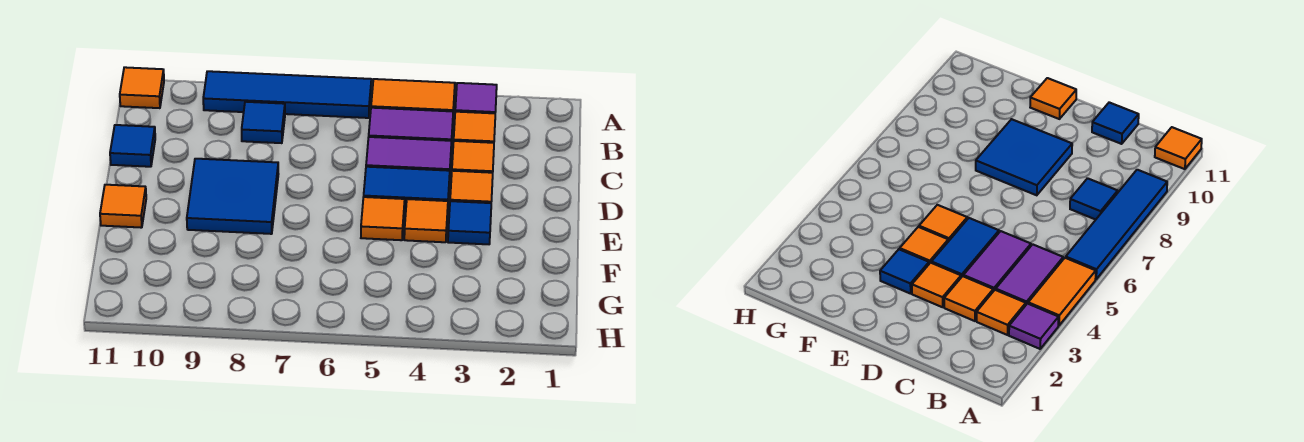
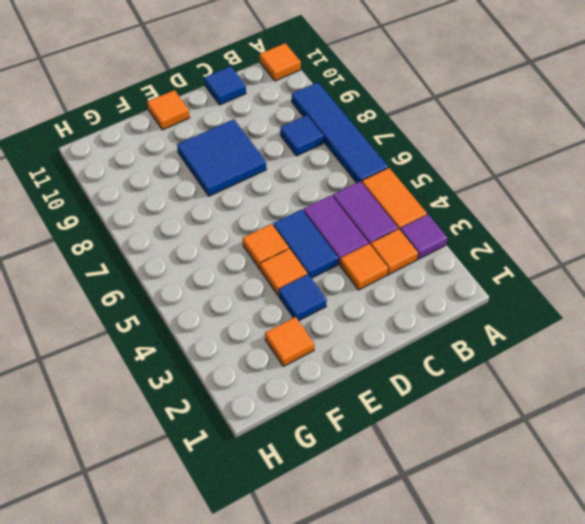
orange tile D3 level 1 -> orange tile F2 level 1

